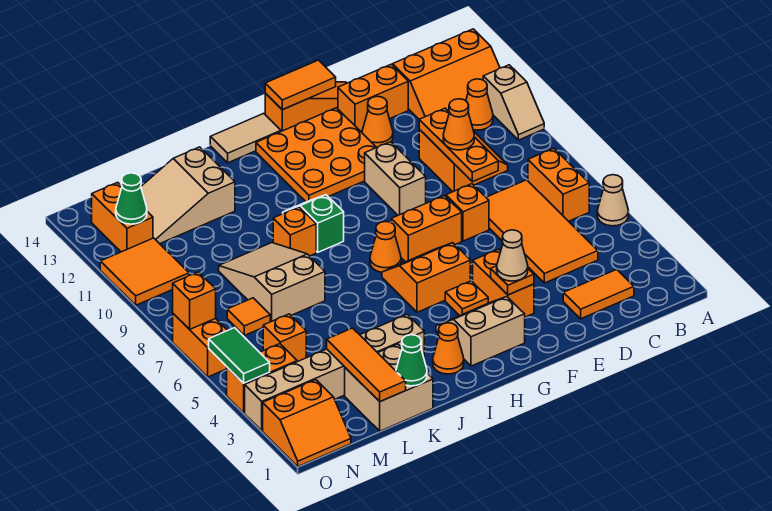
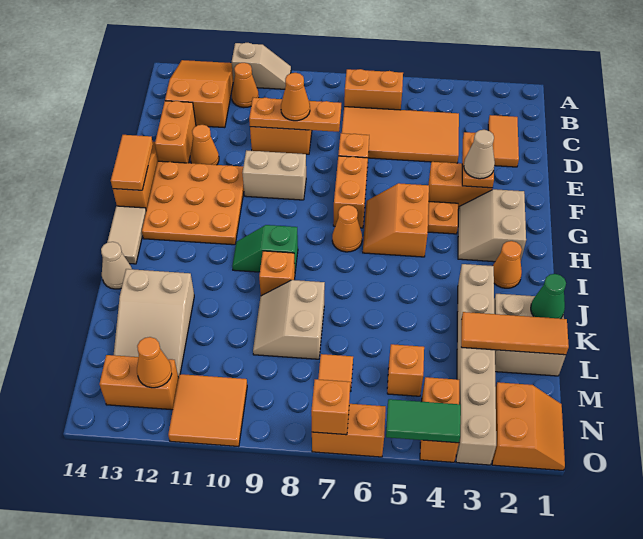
tan cone A5 level 1 -> tan cone J14 level 1
orange slope A12:C13 level 1 top 13 -> orange slope A12:C13 level 1 top C
orange plate F3 level 2 -> orange plate E3:F3 level 2
tan slope K7:L9 level 1 top 7 -> tan slope K8:L9 level 1 top 8
green cone N12 level 2 -> orange cone N12 level 2

